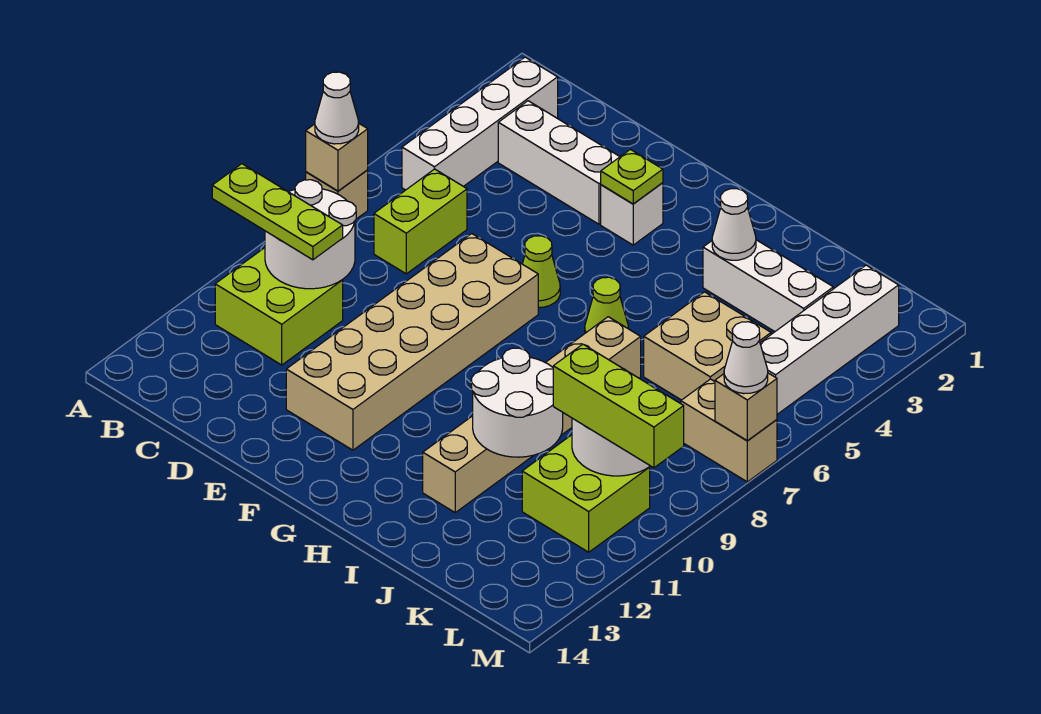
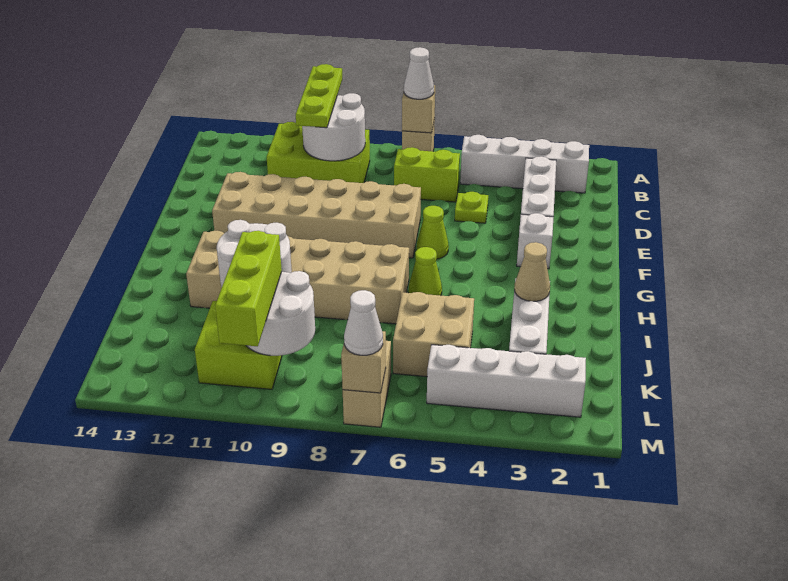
lime brick B10:C11 level 1 -> lime brick B9:C11 level 1
lime plate F3 level 2 -> lime plate D5 level 1
white cone I3 level 2 -> tan cone I3 level 2
tan brick I7:I12 level 1 -> tan brick H7:I12 level 1

